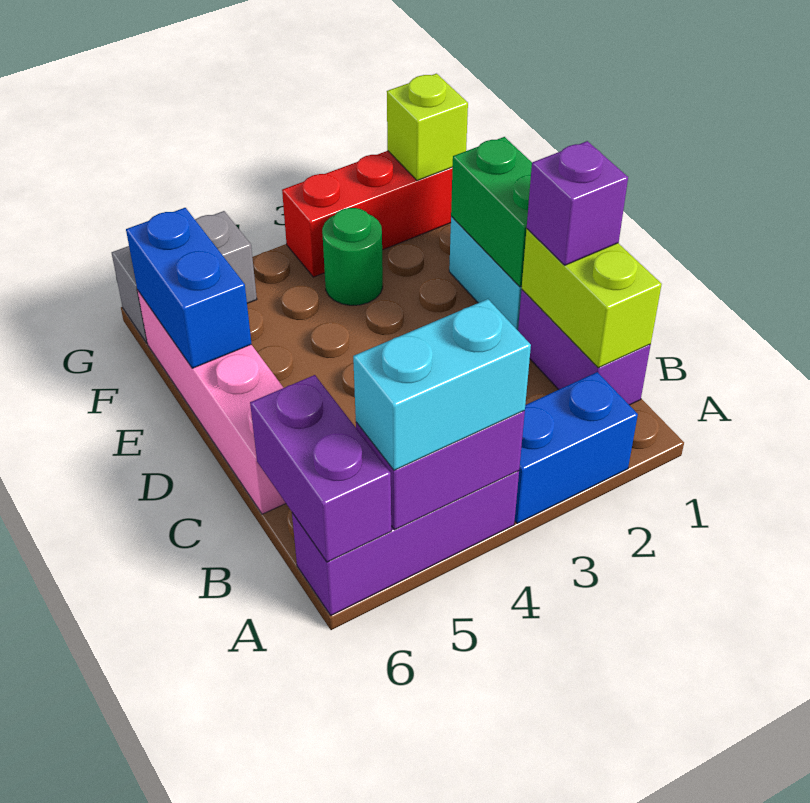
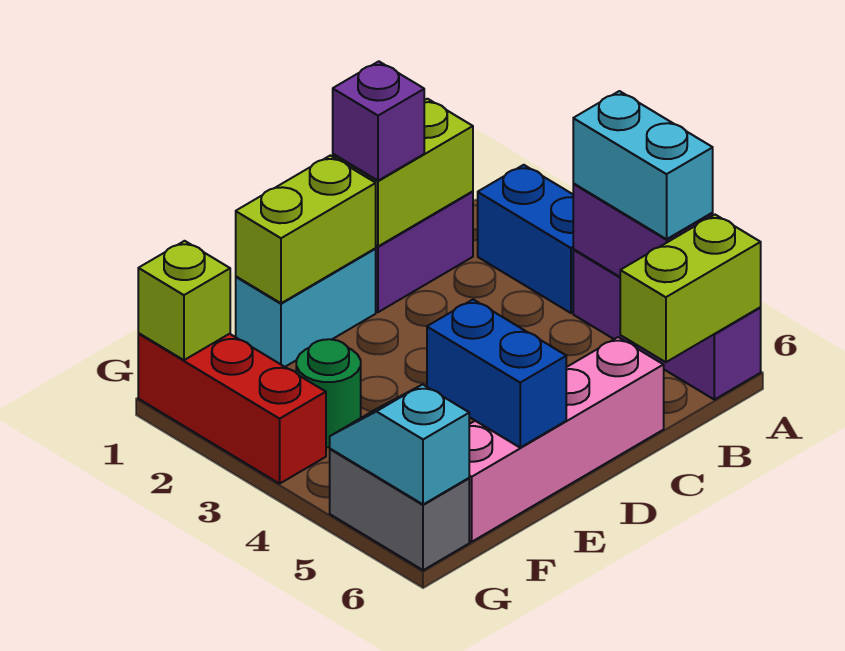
purple brick A6:B6 level 2 -> lime brick A6:B6 level 2
green brick D1:E1 level 2 -> lime brick D1:E1 level 2
blue brick E6:F6 level 2 -> blue brick E5:E6 level 2
none -> cyan slope G5:G6 level 2 top 6

